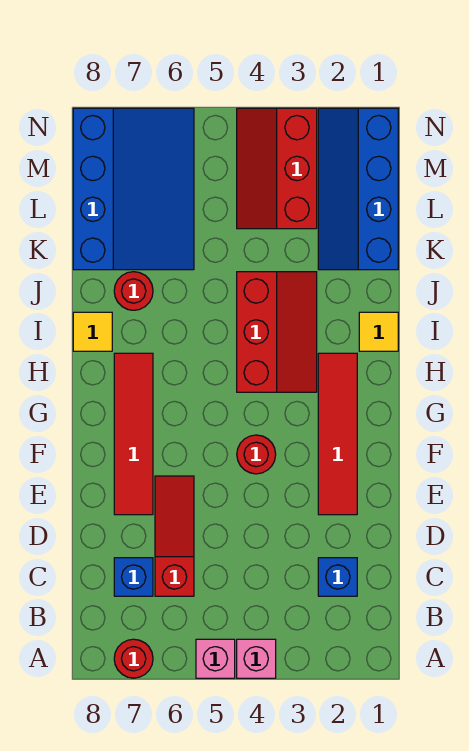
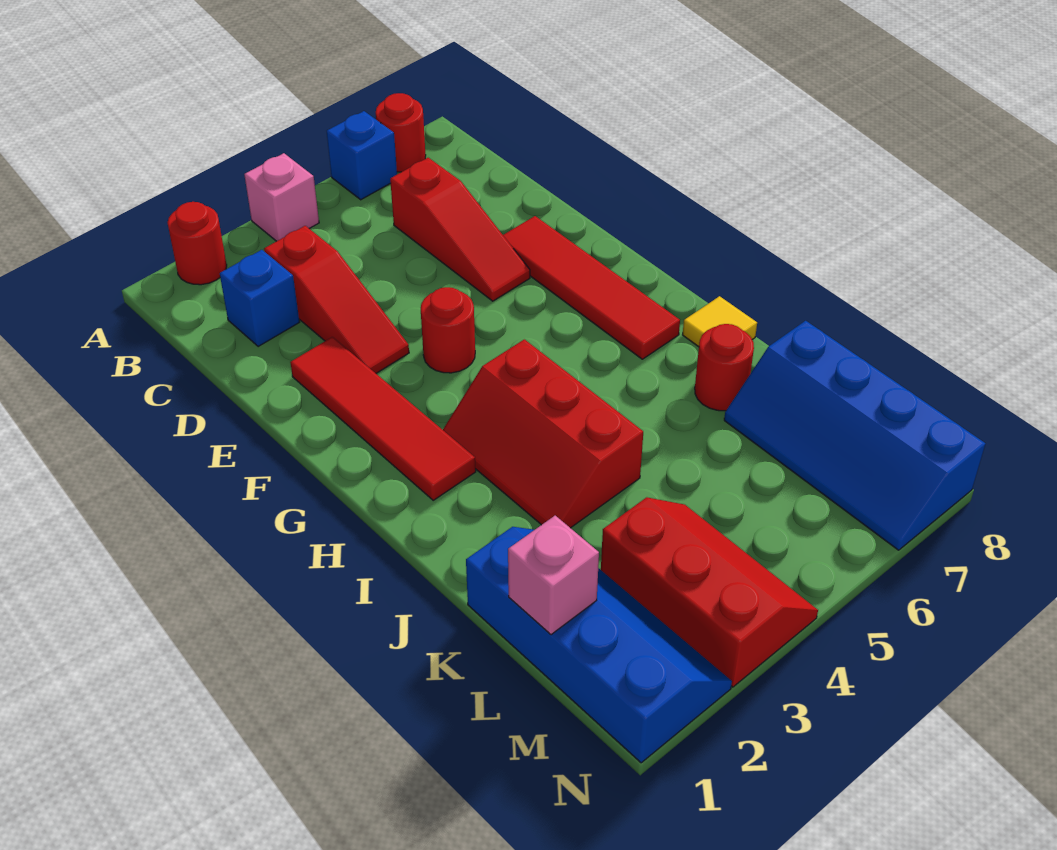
none -> red round brick A2 level 1
pink brick A5 level 1 -> pink brick L1 level 2
none -> red slope C3:E3 level 1 top C
blue brick C7 level 1 -> blue brick A6 level 1
yellow tile I1 level 1 -> none
blue slope K6:N8 level 1 top 8 -> blue slope K7:N8 level 1 top 8

